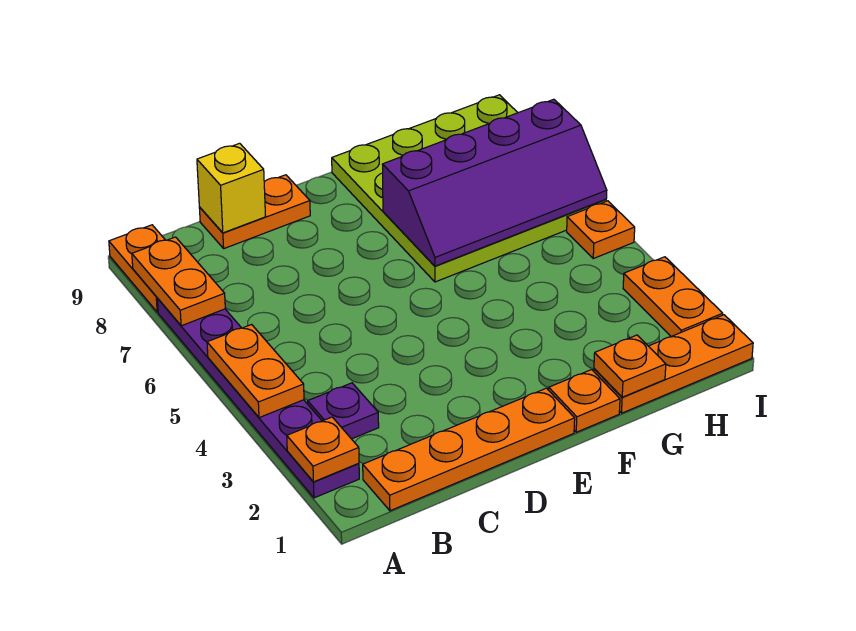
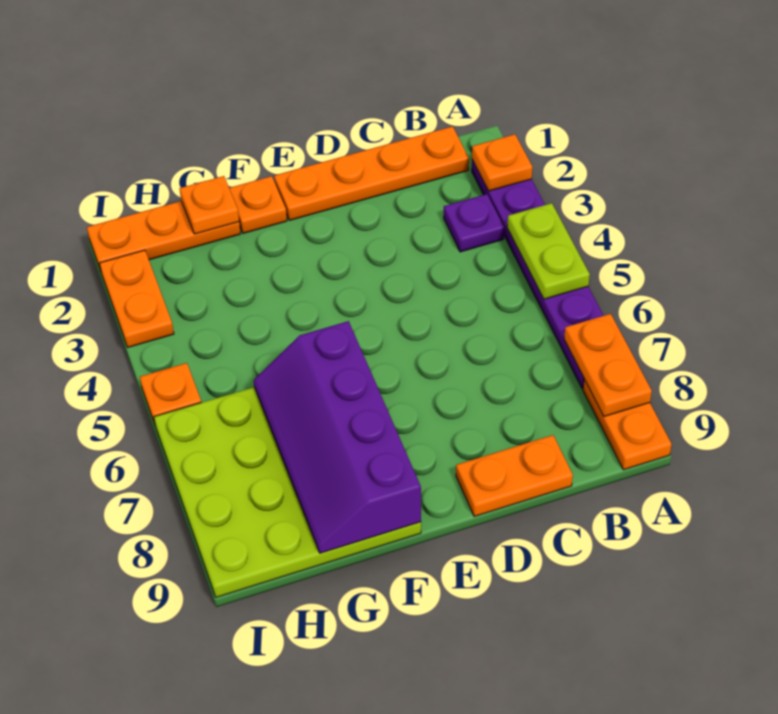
orange plate A4:A5 level 2 -> lime plate A4:A5 level 2
yellow brick C9 level 2 -> none
purple slope F6:I7 level 2 top 7 -> purple slope F6:G9 level 2 top F

